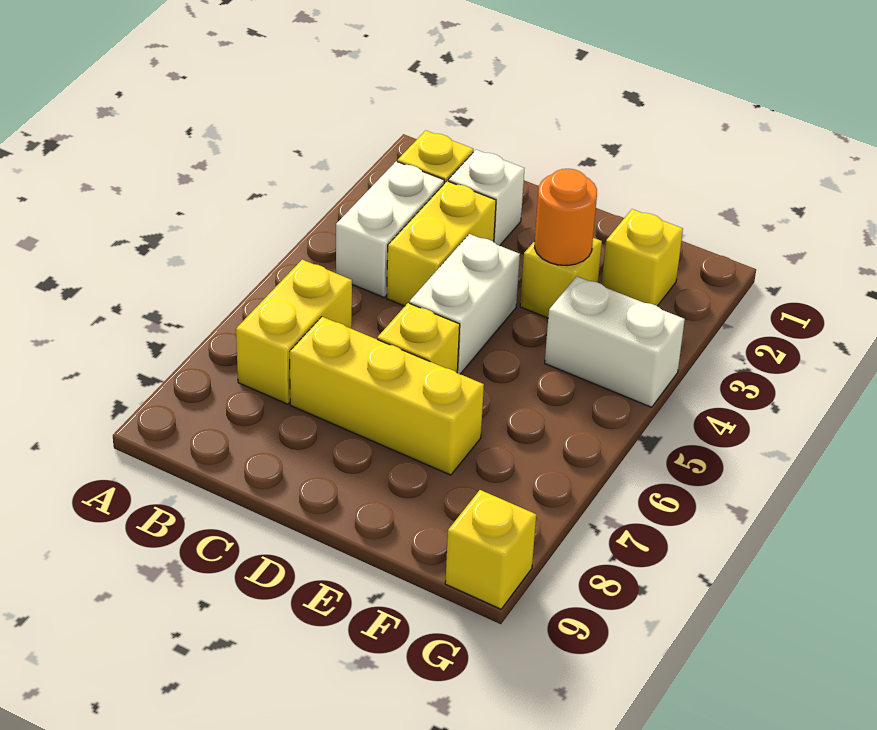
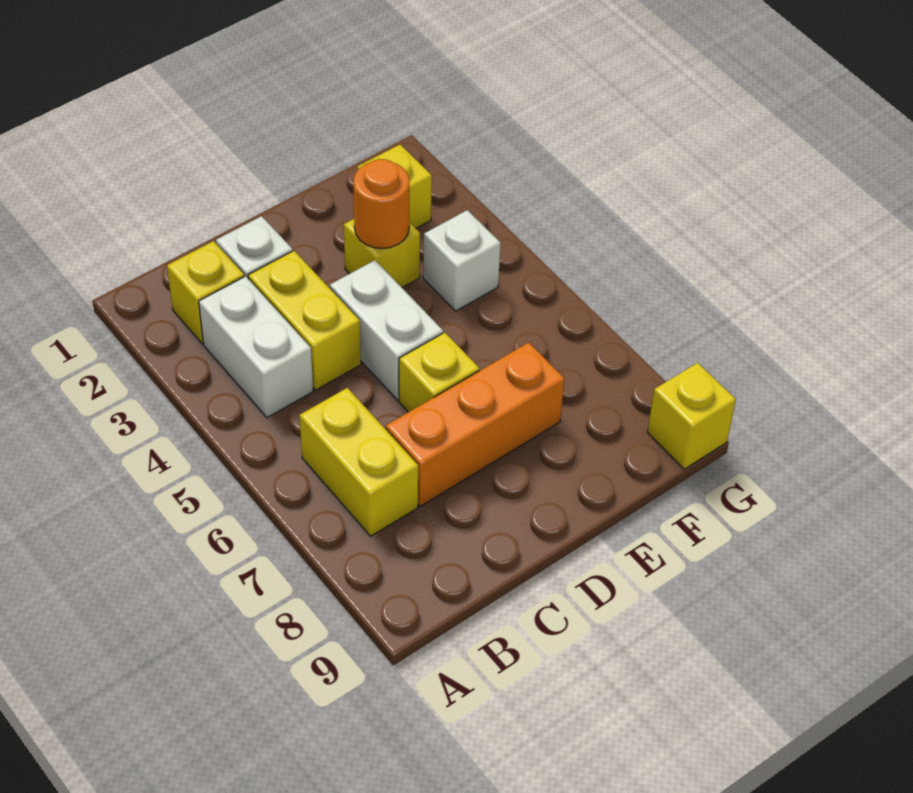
yellow brick C7:E7 level 1 -> orange brick C7:E7 level 1
white brick F4:G4 level 1 -> white brick F4 level 1

